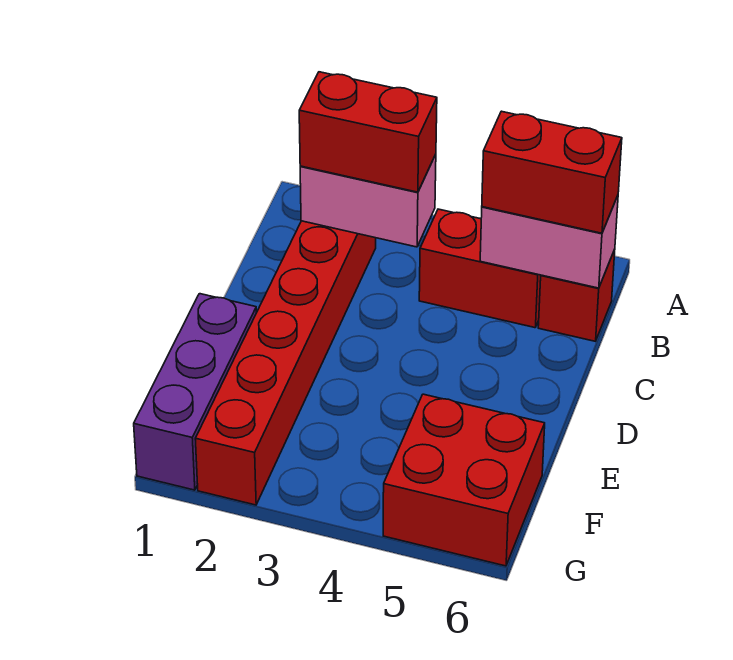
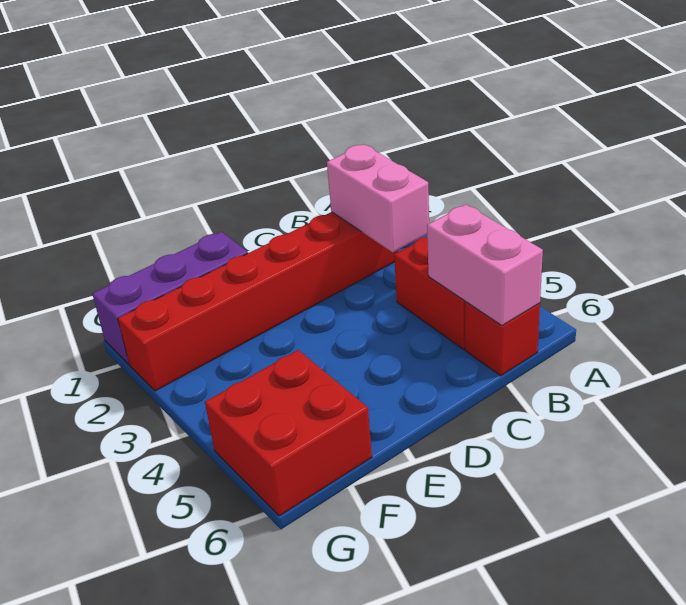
red brick B2:B3 level 3 -> none
red brick B5:B6 level 3 -> none

